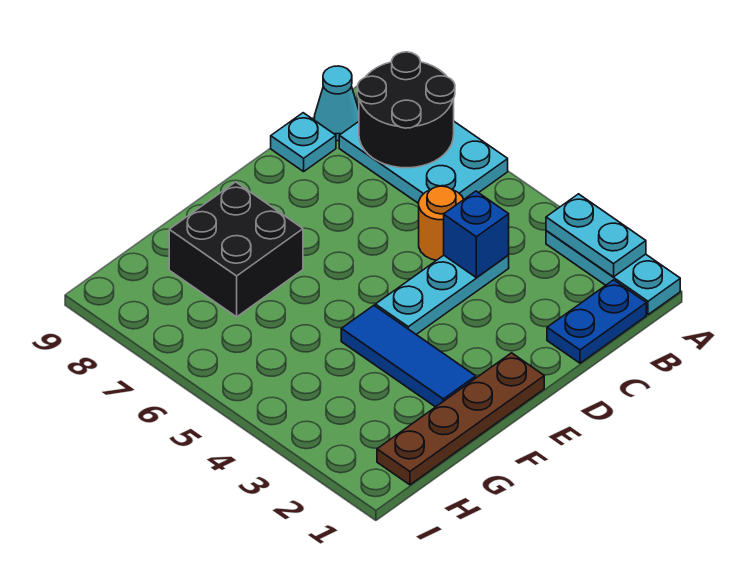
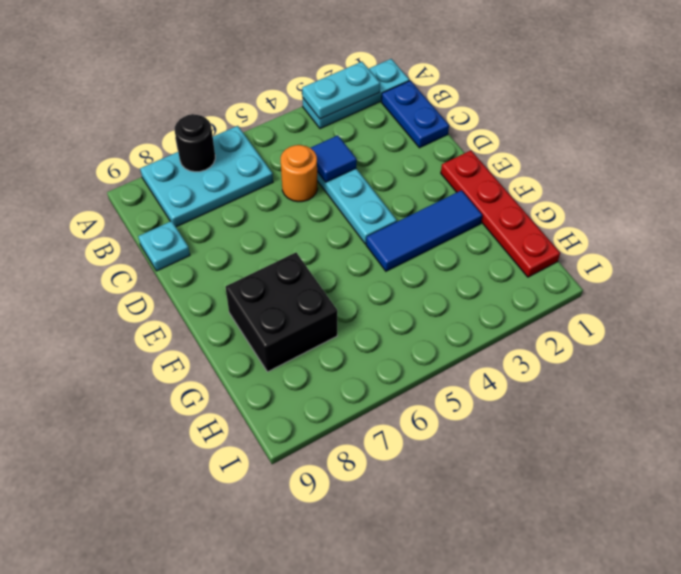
black round brick A7:B8 level 2 -> black round brick A7 level 2
cyan cone B9 level 1 -> none
blue brick C4 level 2 -> blue tile C4 level 2
brown plate E1:H1 level 1 -> red plate E1:H1 level 1

